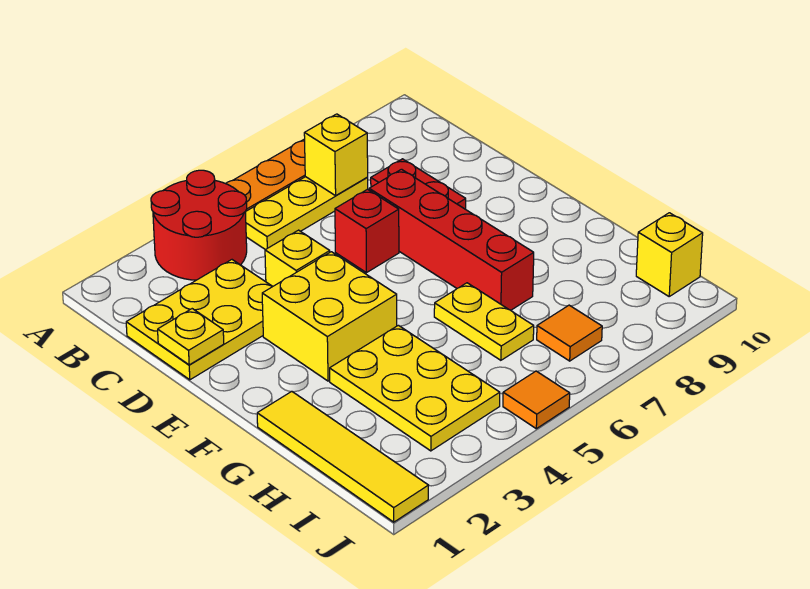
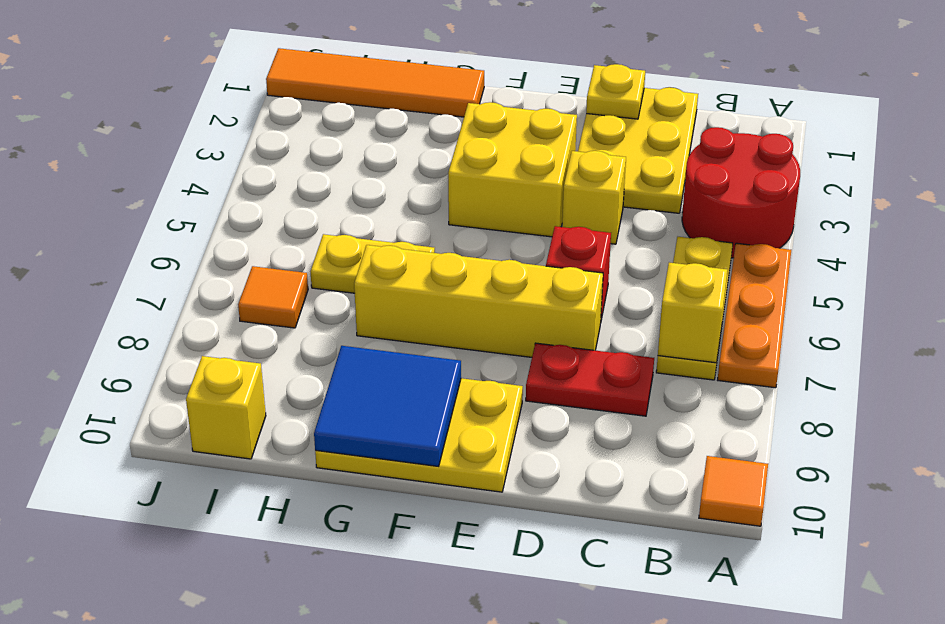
red brick D7:G7 level 1 -> yellow brick D7:G7 level 1
none -> blue tile F9:G10 level 2
yellow tile G1:J1 level 1 -> orange tile G1:J1 level 1
yellow plate G3:I4 level 1 -> yellow plate E9:G10 level 1
orange tile J5 level 1 -> orange tile A10 level 1

